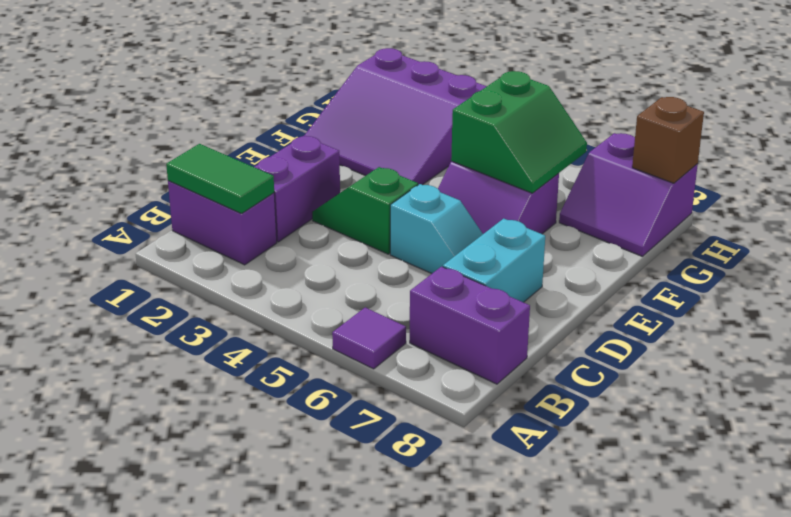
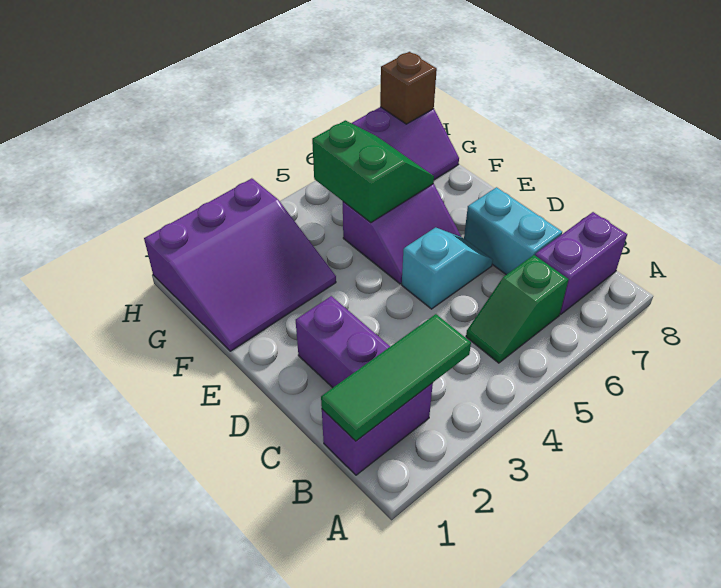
purple tile A6 level 1 -> none
green tile B1:B2 level 2 -> green tile B1:B3 level 2
green slope D3:D4 level 1 top 4 -> green slope B5:B6 level 1 top 6

